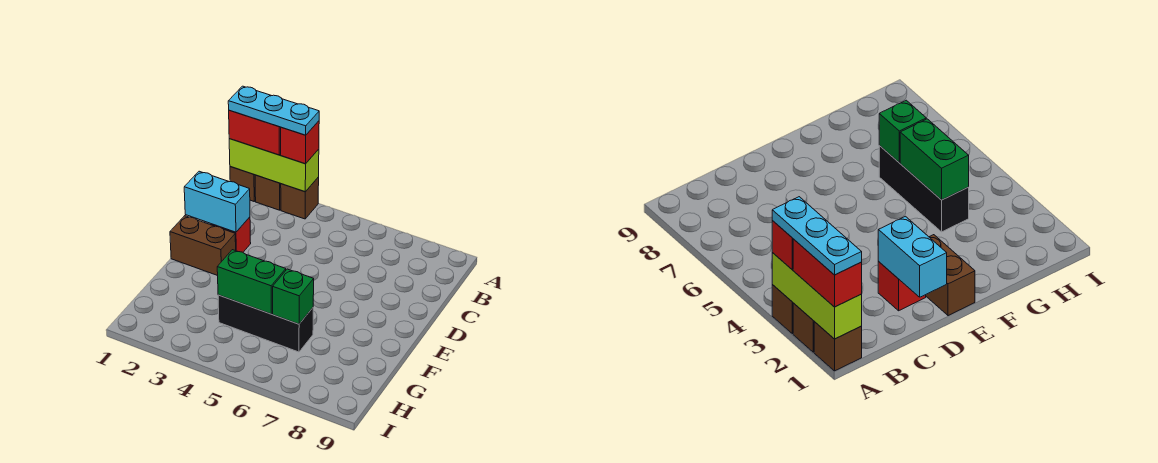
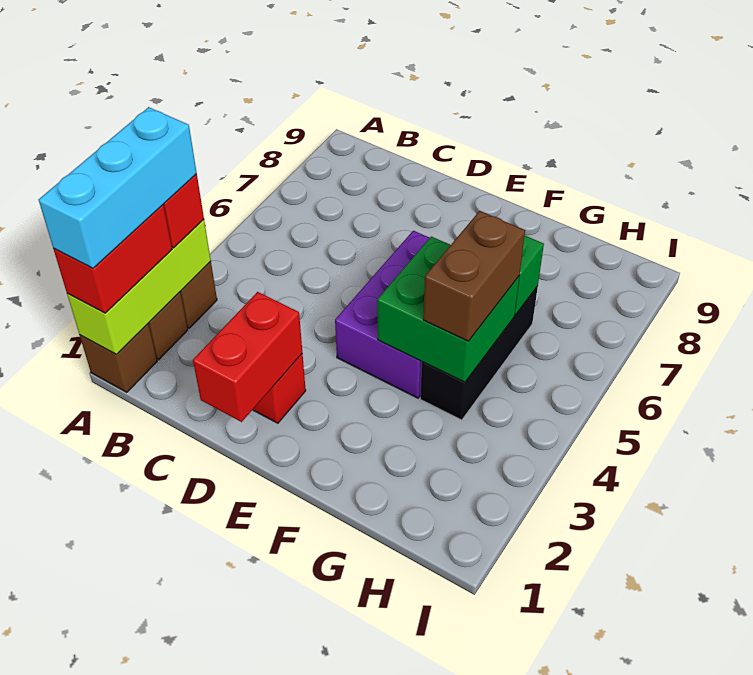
cyan plate A1:A3 level 4 -> cyan brick A1:A3 level 4
cyan brick D1:D2 level 2 -> red brick D1:D2 level 2
brown brick E1:E2 level 1 -> brown brick G4:G5 level 3
none -> purple brick E4:F6 level 1
green brick G4:G5 level 2 -> green brick F4:G5 level 2

